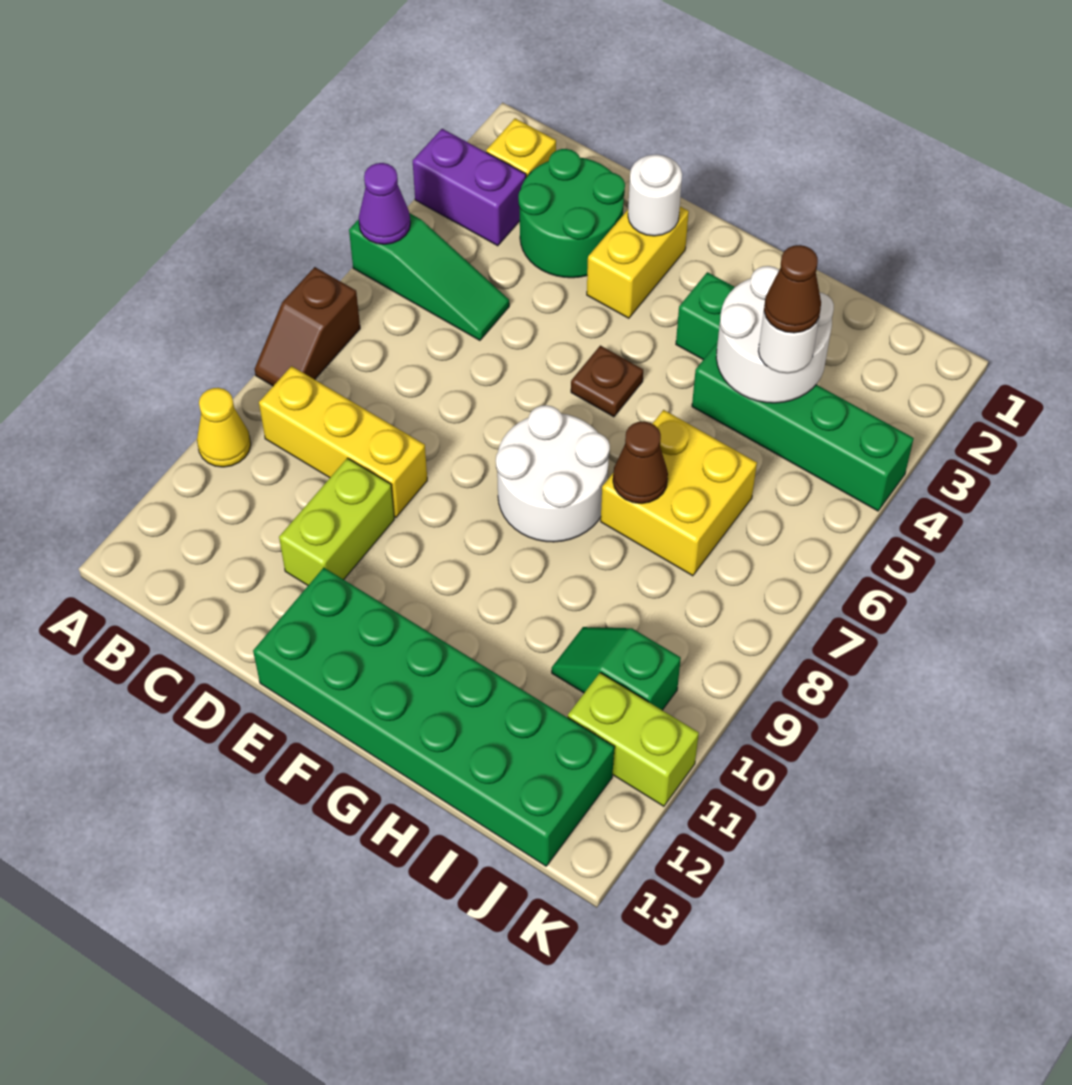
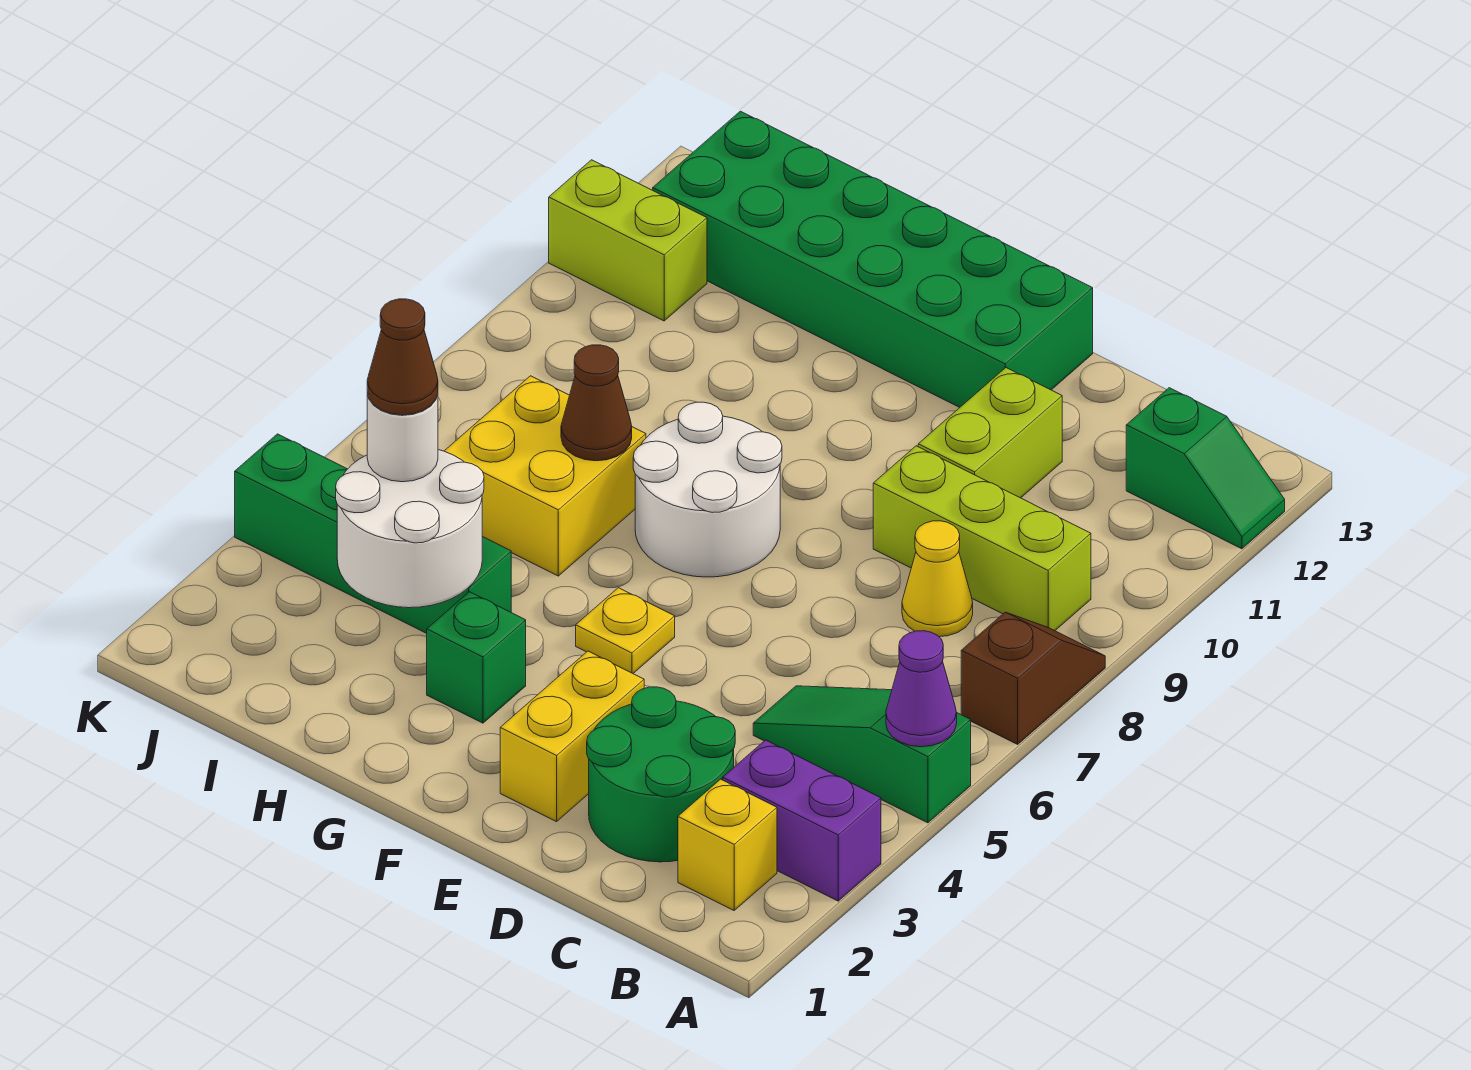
yellow cone A10 level 1 -> yellow cone C8 level 1
yellow brick B9:D9 level 1 -> lime brick B9:D9 level 1
white round brick E2 level 2 -> none
brown plate F5 level 1 -> yellow plate F5 level 1
green slope I10:J10 level 1 top J -> green slope A12:B12 level 1 top B

